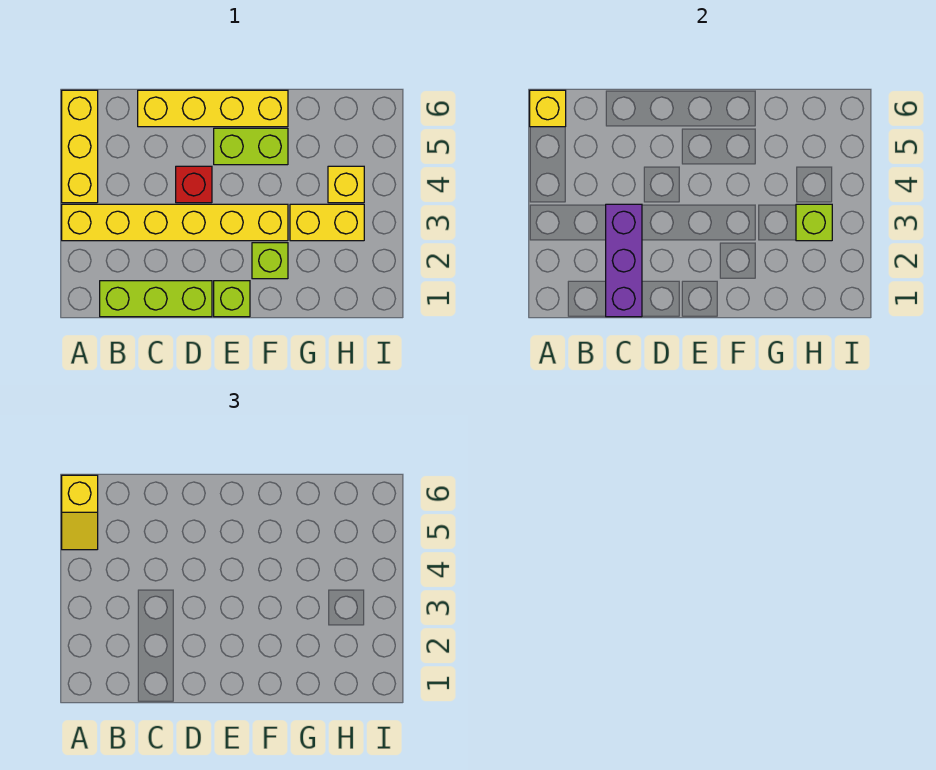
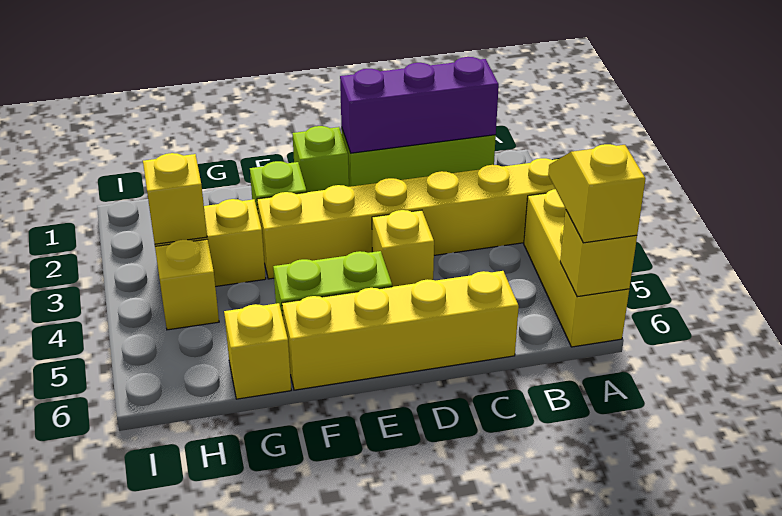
purple brick C1:C3 level 2 -> purple brick B1:D1 level 2
red brick D4 level 1 -> yellow brick D4 level 1
none -> yellow brick G6 level 1
lime brick H3 level 2 -> yellow brick H3 level 2

